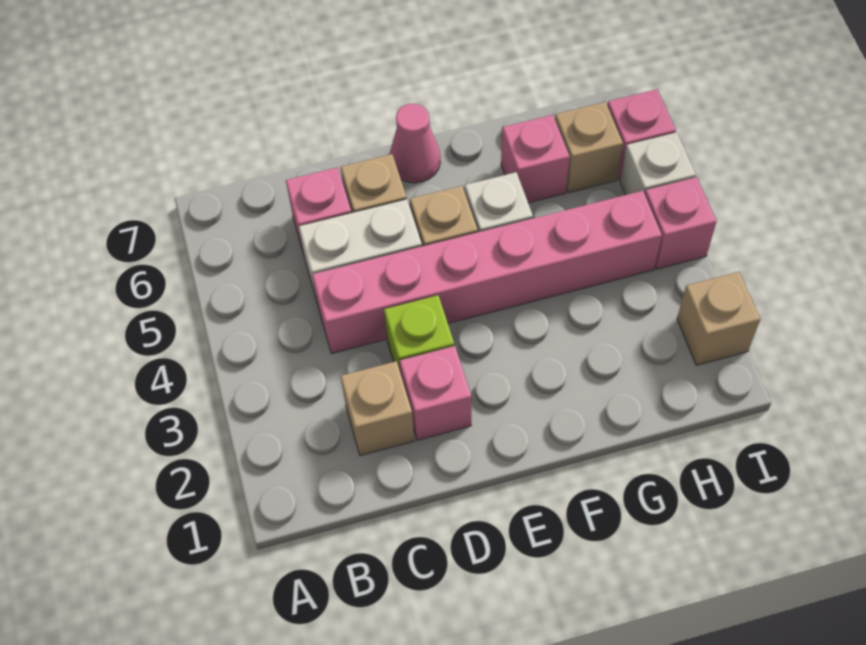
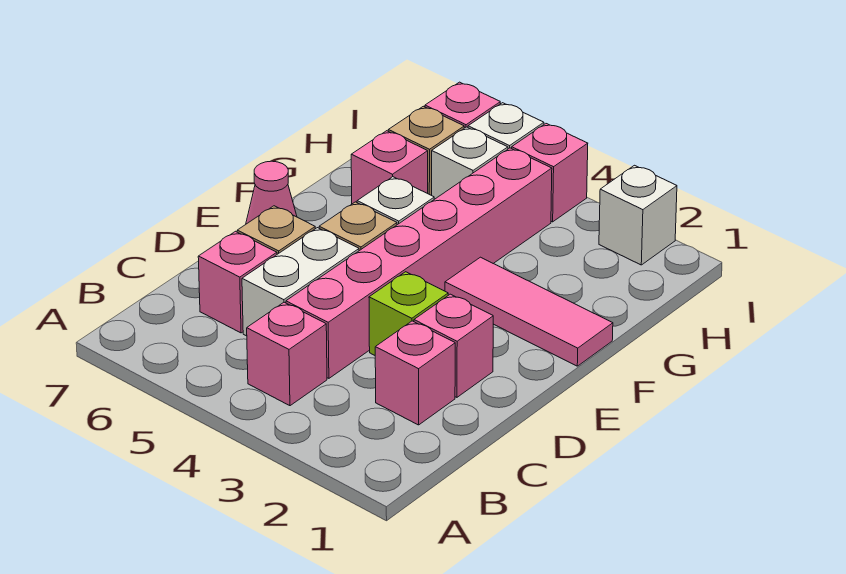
none -> pink brick B4 level 1
tan brick C2 level 1 -> pink brick C2 level 1
none -> pink tile F1:F3 level 1
none -> white brick H5 level 1
tan brick I2 level 1 -> white brick I2 level 1

